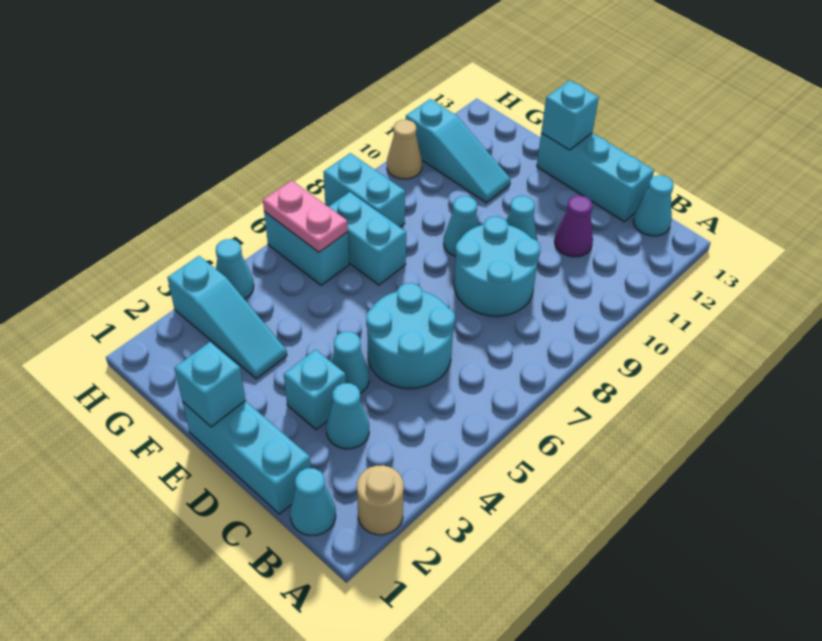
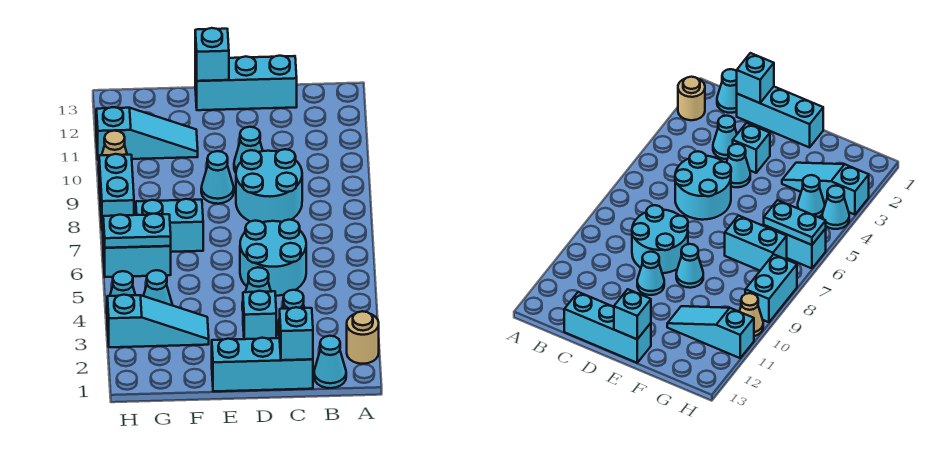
cyan cone B13 level 1 -> cyan cone G4 level 1
purple cone C11 level 1 -> none
cyan brick E1 level 2 -> cyan brick C1 level 2
pink plate G6:H6 level 2 -> cyan plate G6:H6 level 2
cyan brick G8:H8 level 1 -> cyan brick H8:H9 level 1

